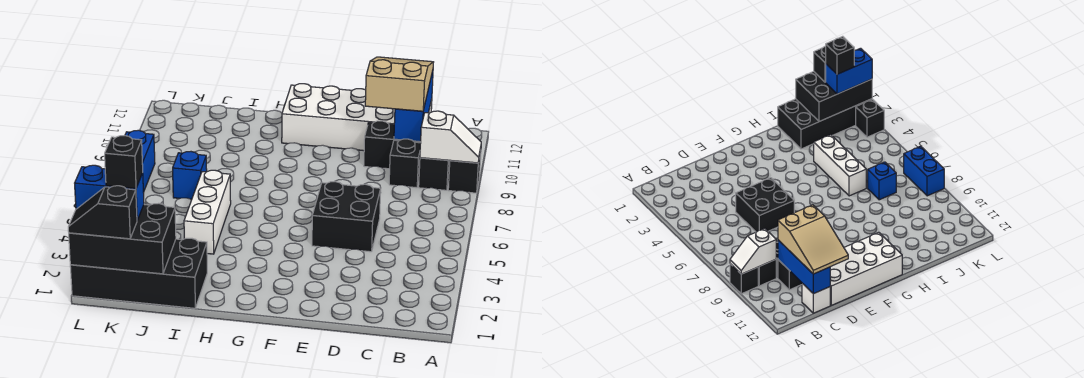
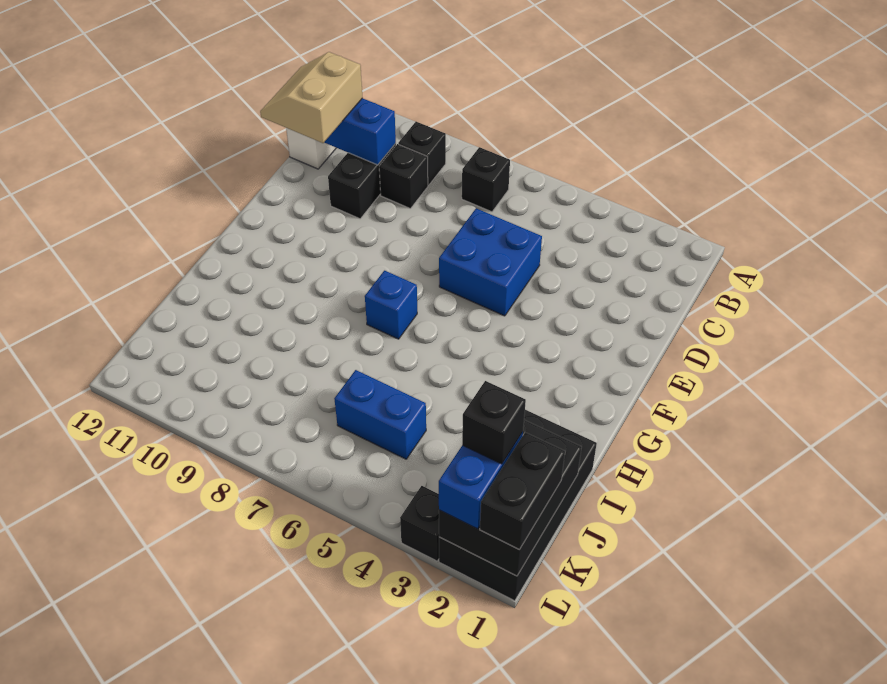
black brick A9 level 1 -> black brick B7 level 1
white slope A9:B9 level 2 top B -> none
tan slope C10:D12 level 3 top 10 -> tan slope C11:D12 level 3 top 11
black brick D5:E6 level 1 -> blue brick D5:E6 level 1
white brick D11:G12 level 1 -> none
white brick I4:I6 level 1 -> none
blue brick J7 level 1 -> blue brick G7 level 1
black slope K1:L1 level 3 top K -> black brick K1:L1 level 3
blue brick L7:L8 level 1 -> blue brick J5:J6 level 1

